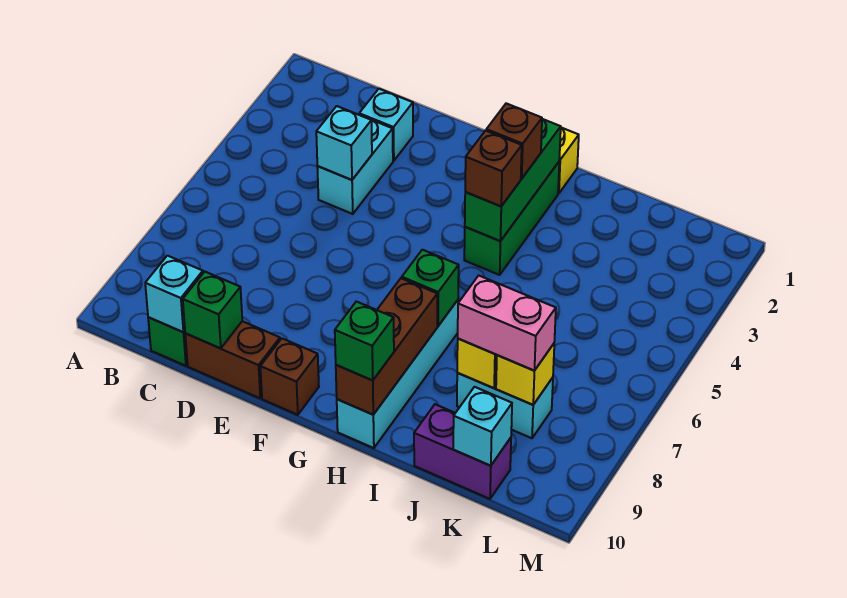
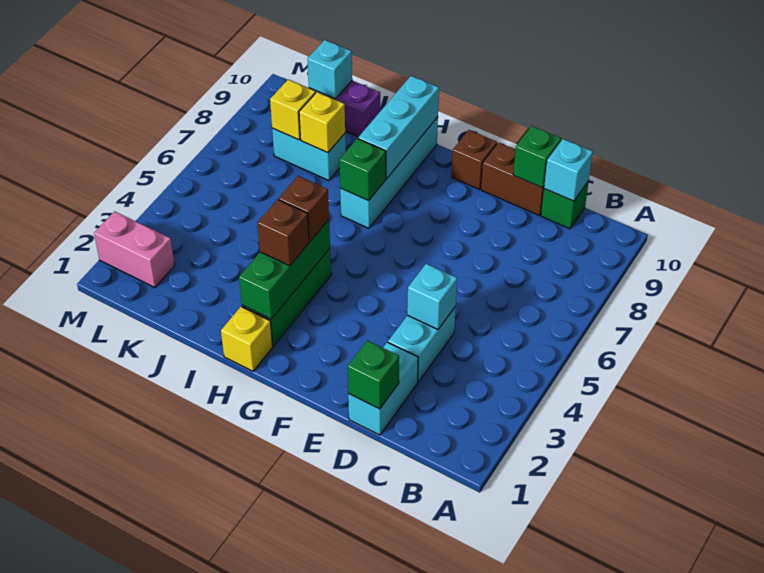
cyan brick D2 level 1 -> cyan brick D1:D2 level 1
brown brick H8:H10 level 2 -> cyan brick H8:H10 level 2
green brick H10 level 3 -> green brick D1 level 2
pink brick J8:K8 level 3 -> pink brick L2:M2 level 1

